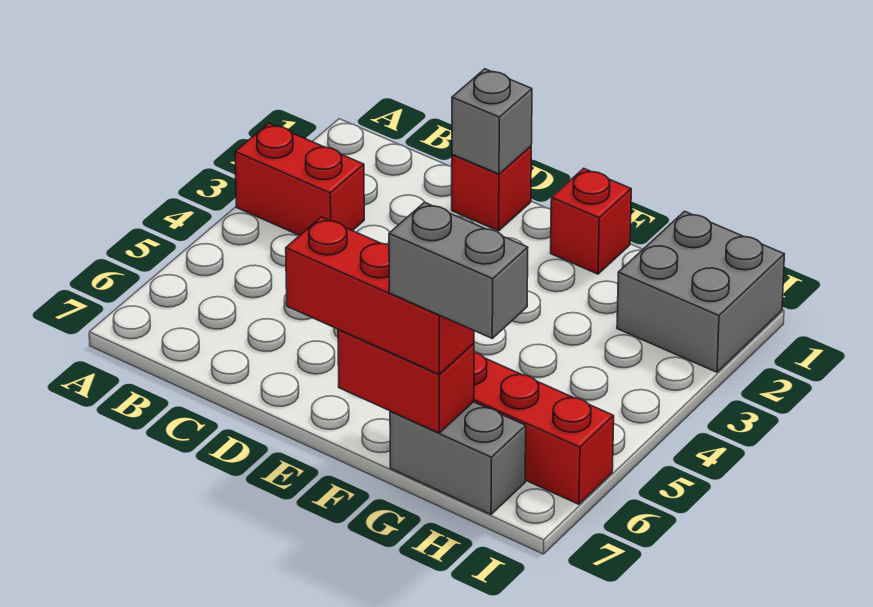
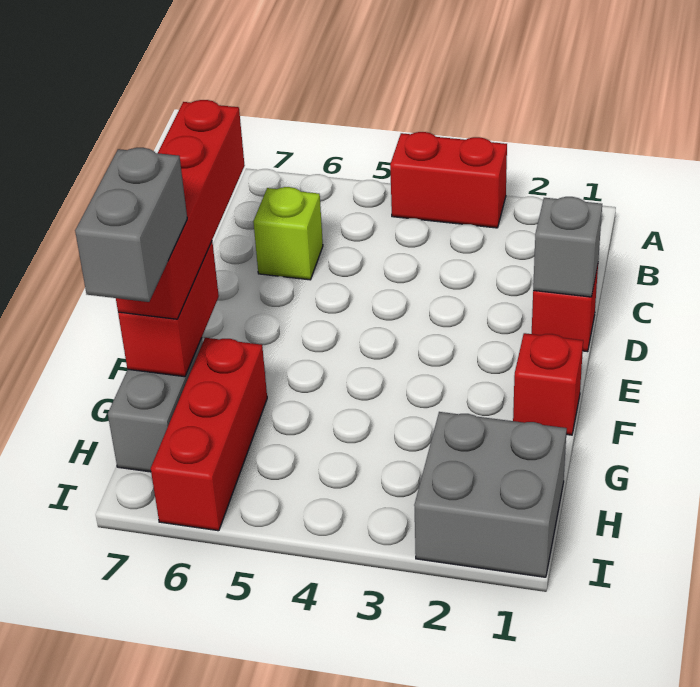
red brick A3:B3 level 1 -> red brick A3:A4 level 1
none -> lime brick C6 level 1
red brick E7:G7 level 3 -> red brick D7:G7 level 3

